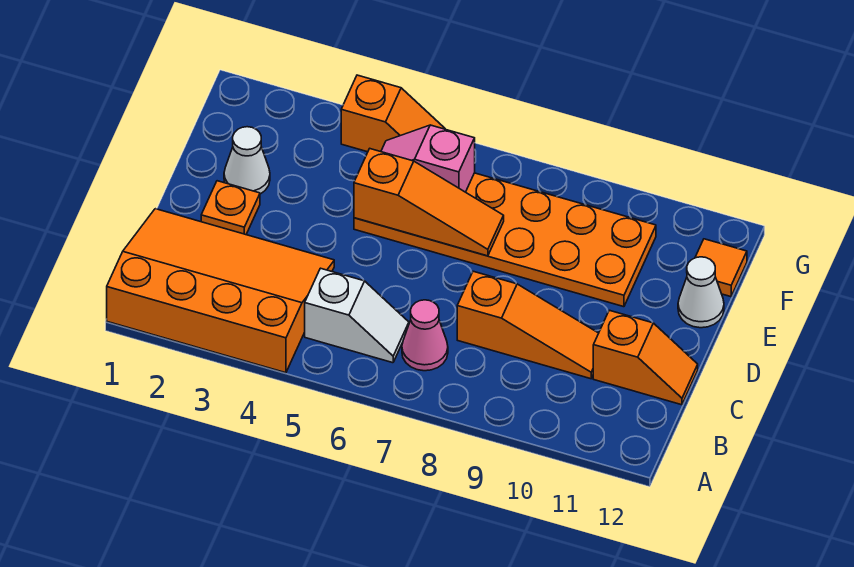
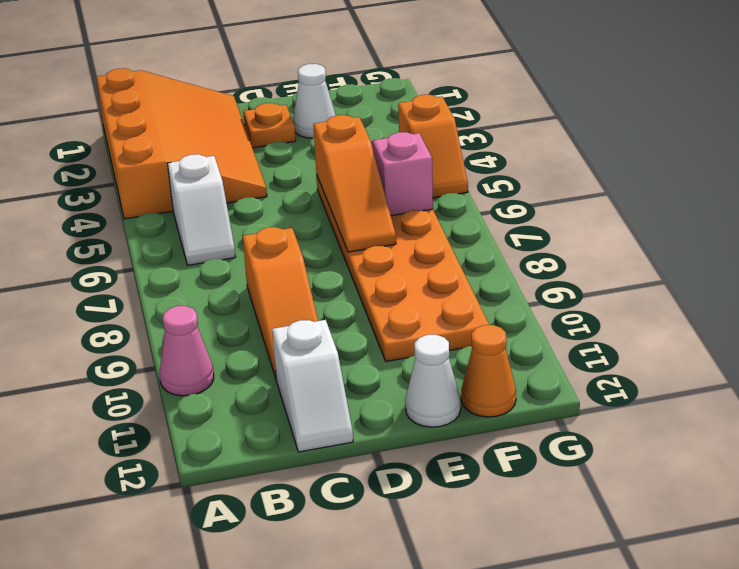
pink cone B7 level 1 -> pink cone A10 level 1
orange slope C11:C12 level 1 top 11 -> white slope C11:C12 level 1 top 11
orange tile F12 level 1 -> orange cone F12 level 1

